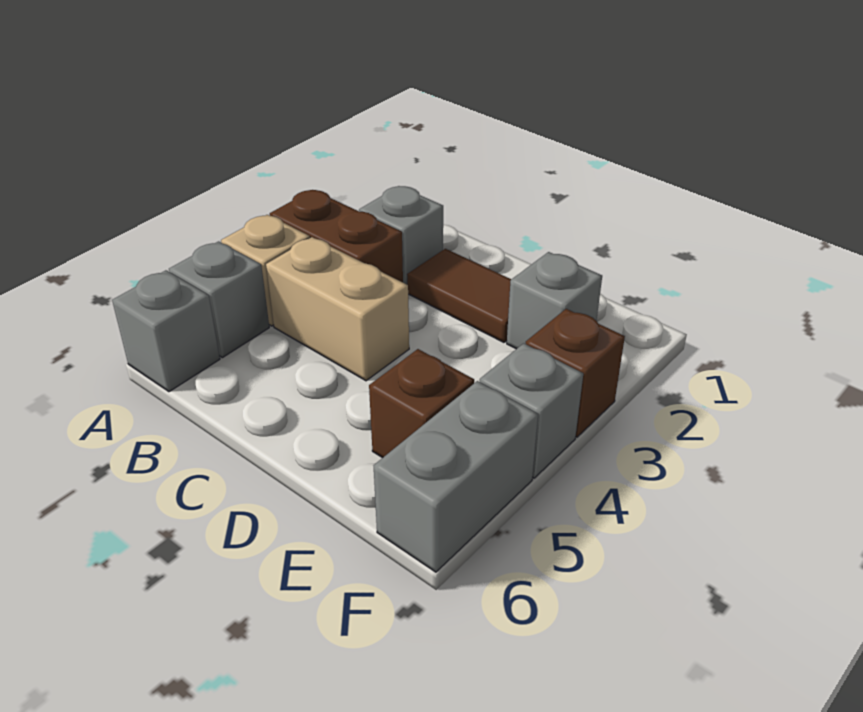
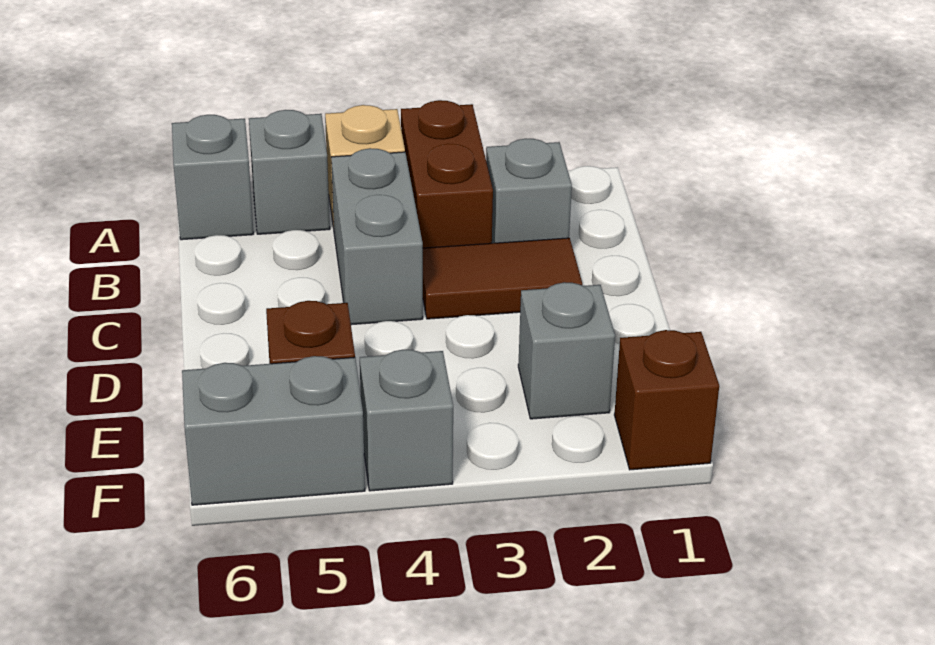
tan brick B4:C4 level 1 -> grey brick B4:C4 level 1
brown tile C2:D2 level 1 -> brown tile C2:C3 level 1
brown brick F3 level 1 -> brown brick F1 level 1

